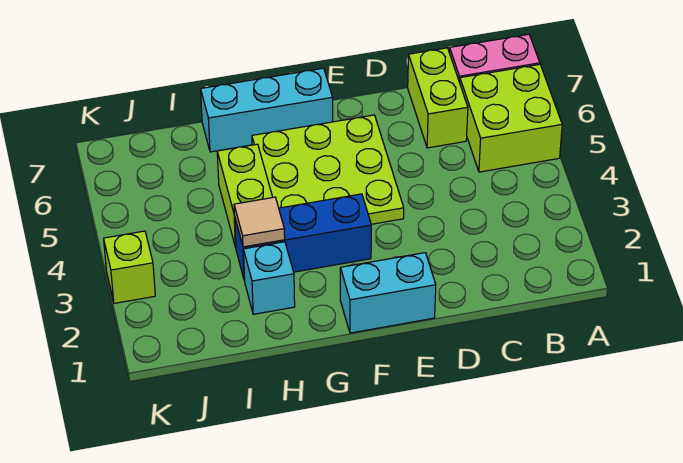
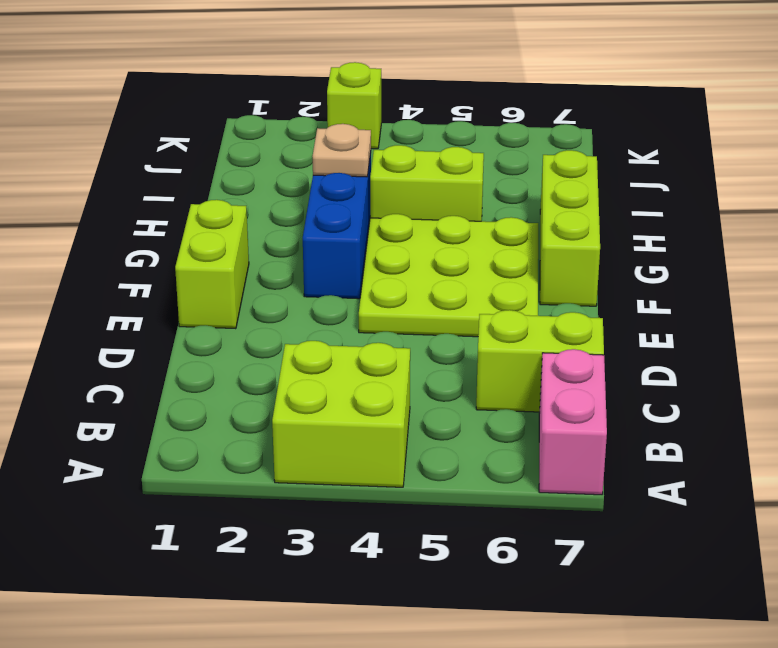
lime brick A5:B6 level 1 -> lime brick A3:B4 level 1
cyan brick E1:F1 level 1 -> lime brick E1:F1 level 1
cyan brick F7:H7 level 1 -> lime brick F7:H7 level 1
cyan brick H2 level 1 -> none
tan tile H3 level 2 -> tan plate H3 level 2

